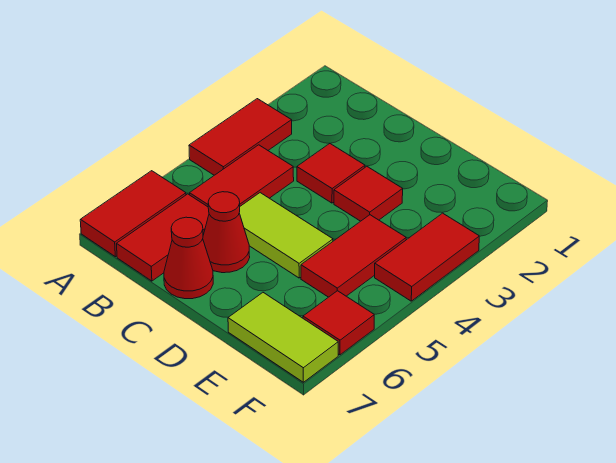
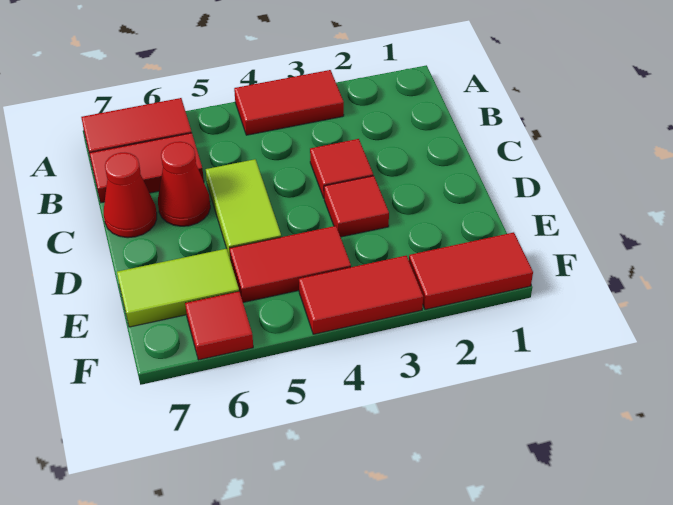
red tile B4:B5 level 1 -> red tile F1:F2 level 1
lime tile E7:F7 level 1 -> lime tile E6:E7 level 1

